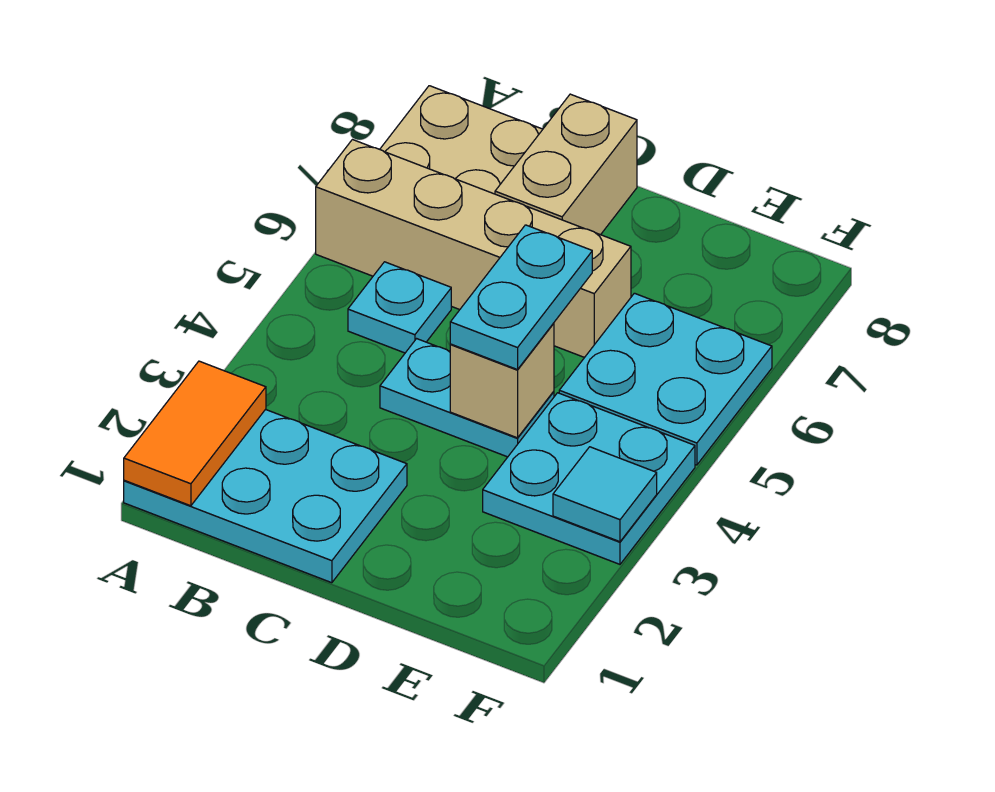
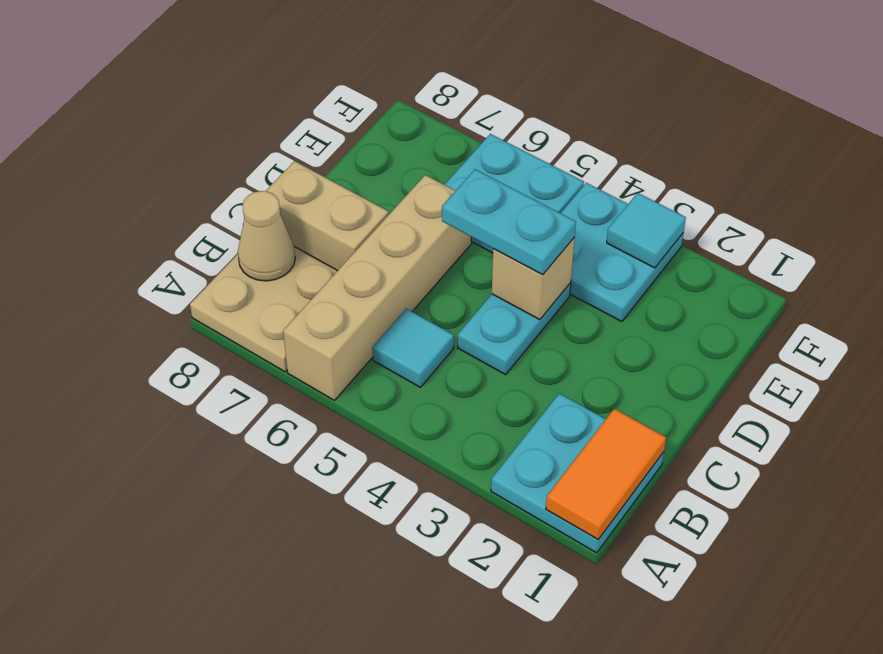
cyan plate A1:C2 level 1 -> cyan plate A1:B2 level 1
orange tile A1:A2 level 2 -> orange tile A1:B1 level 2
cyan plate B5 level 1 -> cyan tile B5 level 1
none -> tan cone B8 level 2

